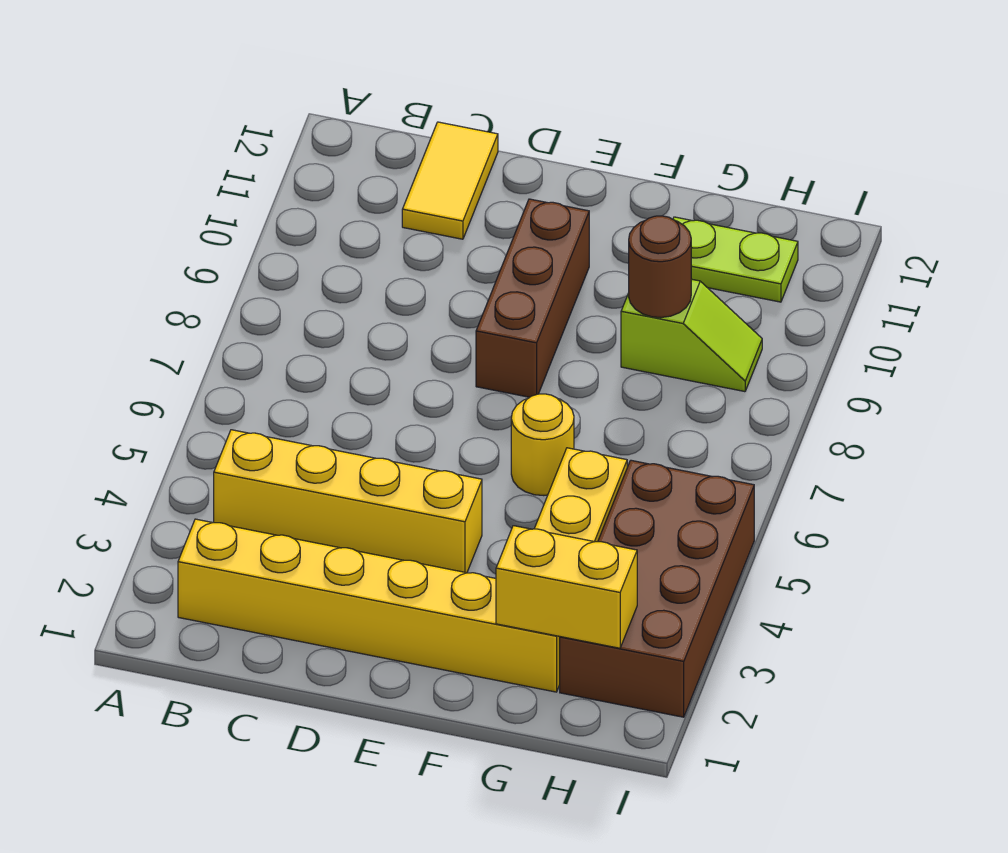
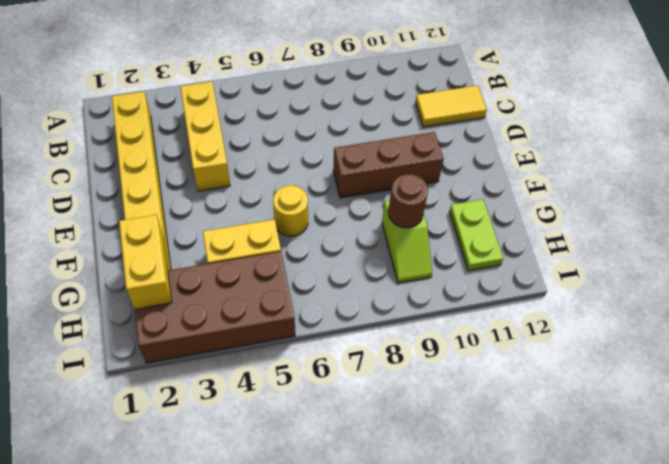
yellow brick B4:E4 level 1 -> yellow brick B4:D4 level 1

